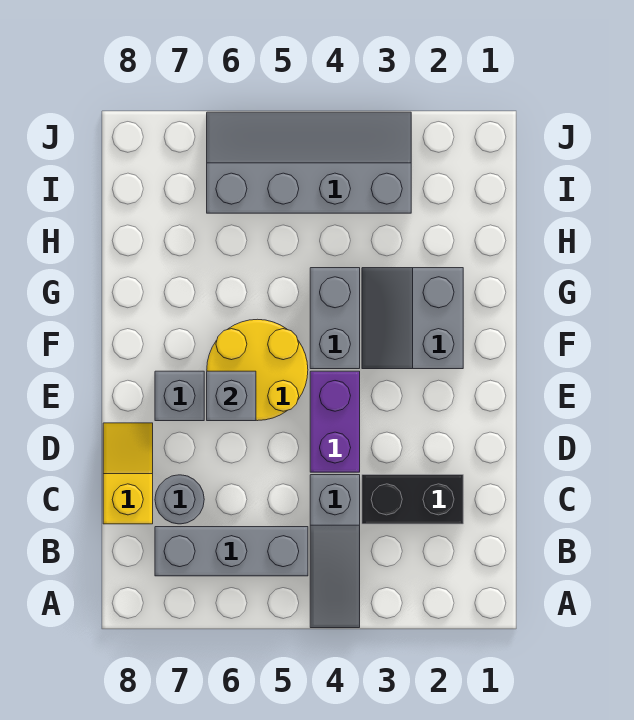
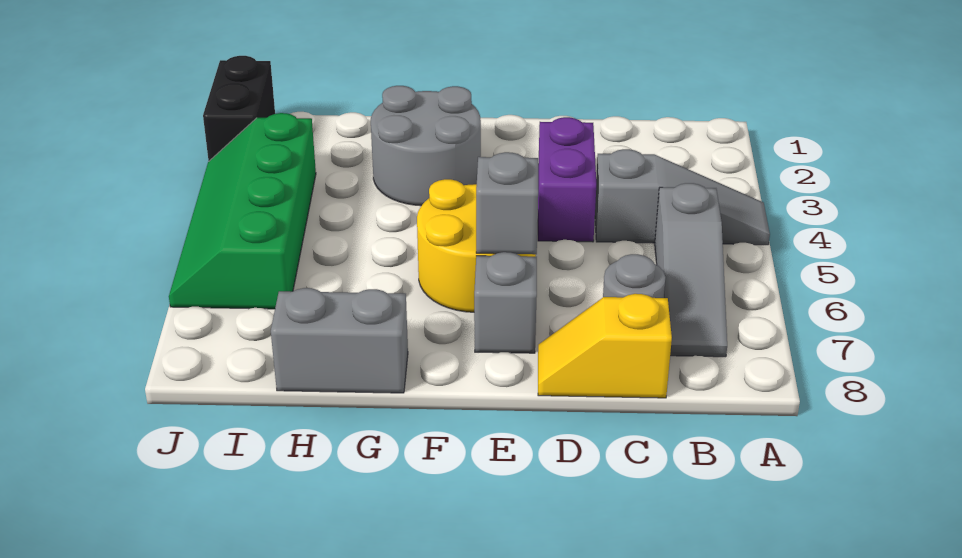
grey brick B5:B7 level 1 -> grey slope B5:B7 level 1 top 5
black brick C2:C3 level 1 -> black brick J1:J2 level 1
purple brick D4:E4 level 1 -> purple brick D3:D4 level 1
grey slope F2:G3 level 1 top 2 -> grey round brick F2:G3 level 1
grey brick F4:G4 level 1 -> grey brick G8:H8 level 1
grey slope I3:J6 level 1 top I -> green slope I3:J6 level 1 top I

